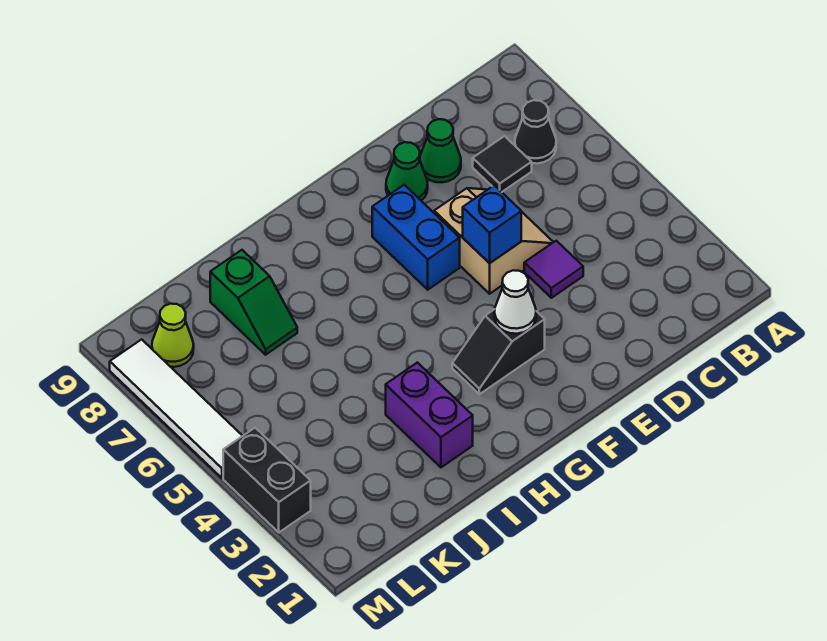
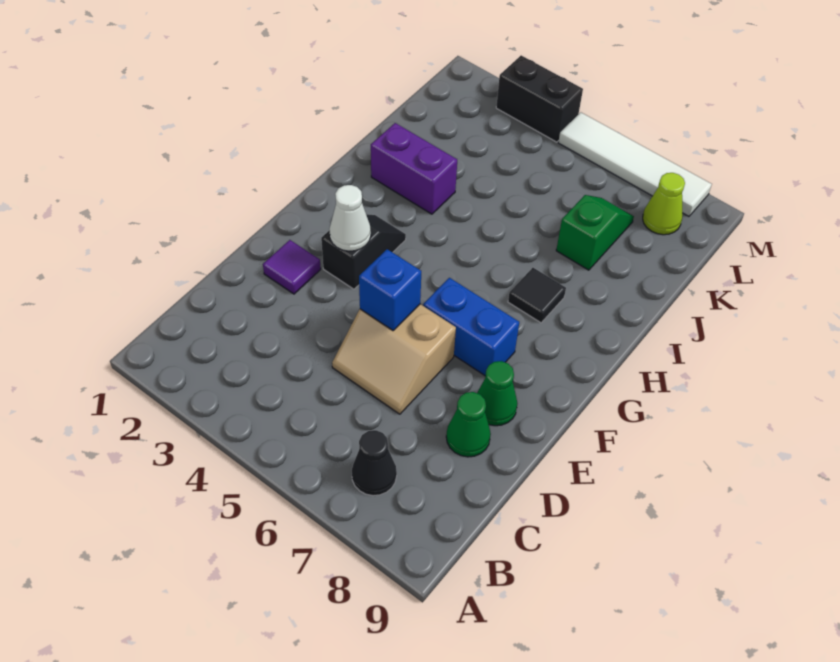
black tile C7 level 1 -> black tile H7 level 1
purple tile D4 level 1 -> purple tile E2 level 1
green slope J7:J8 level 1 top 8 -> green slope J7:K7 level 1 top J

